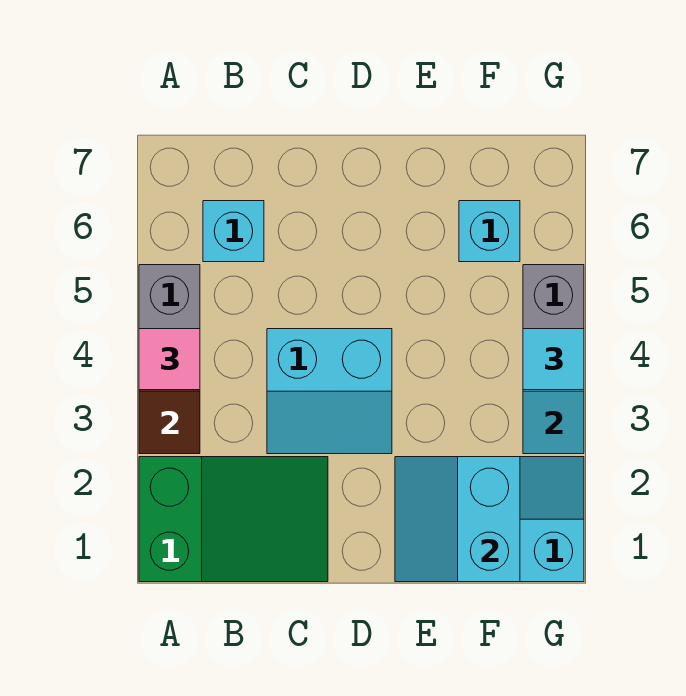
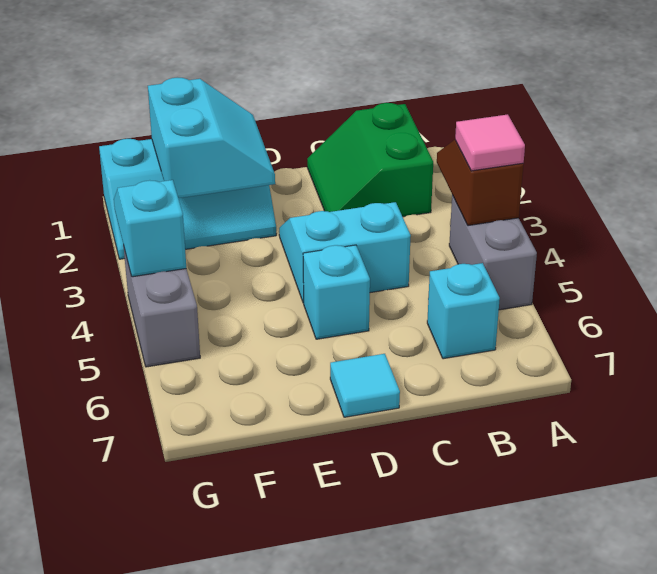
green slope A1:C2 level 1 top A -> green slope B1:C2 level 1 top B
cyan brick F6 level 1 -> cyan brick D5 level 1
cyan tile G4 level 3 -> cyan tile D7 level 1

